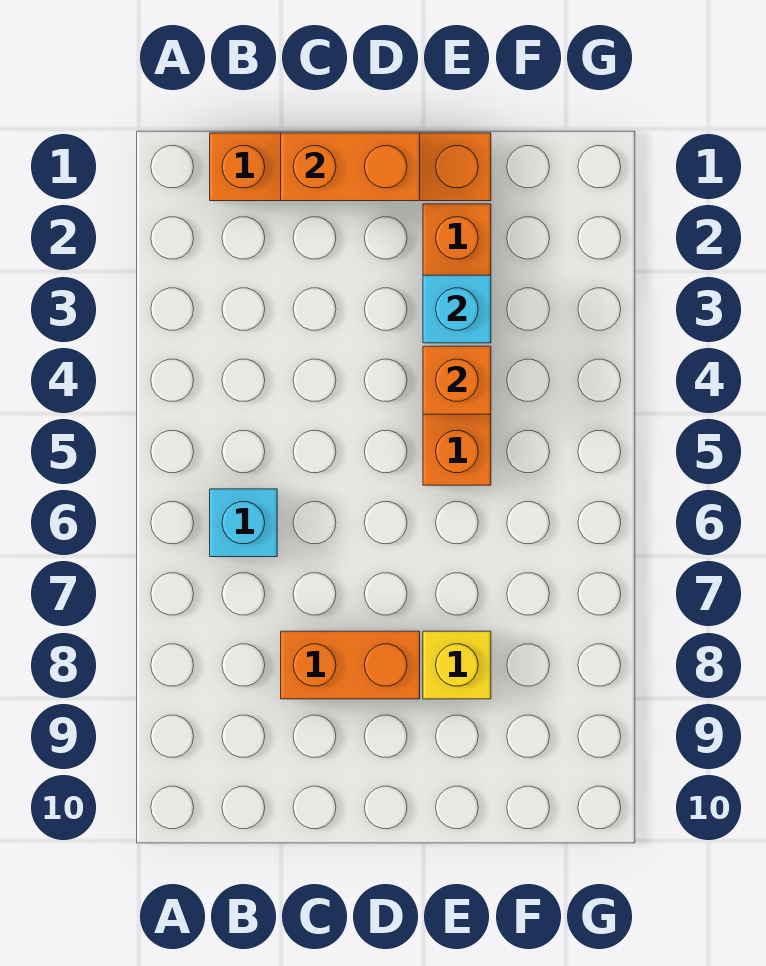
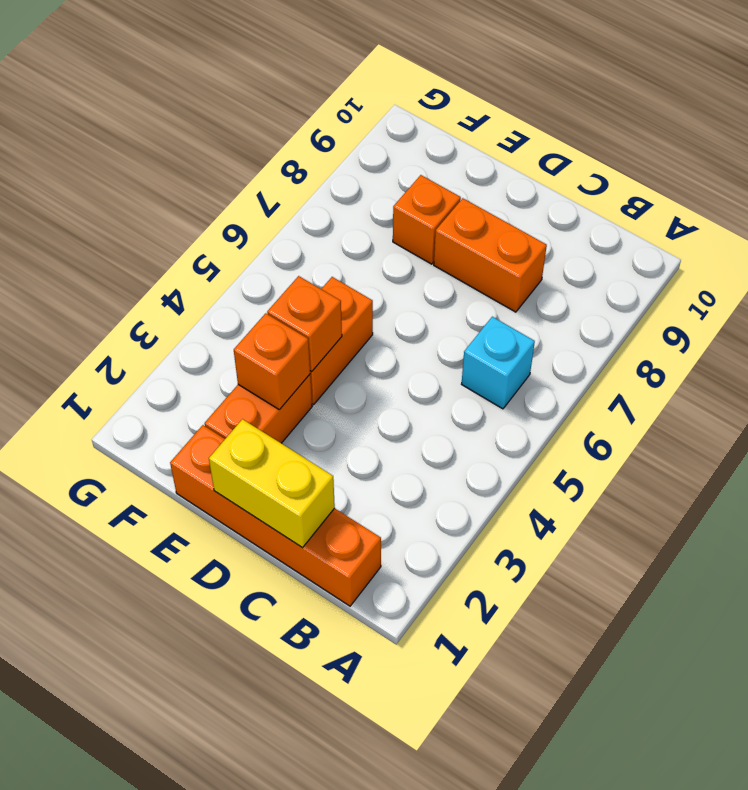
orange brick C1:D1 level 2 -> yellow brick C1:D1 level 2
cyan brick E3 level 2 -> orange brick E3 level 2
yellow brick E8 level 1 -> orange brick E8 level 1

